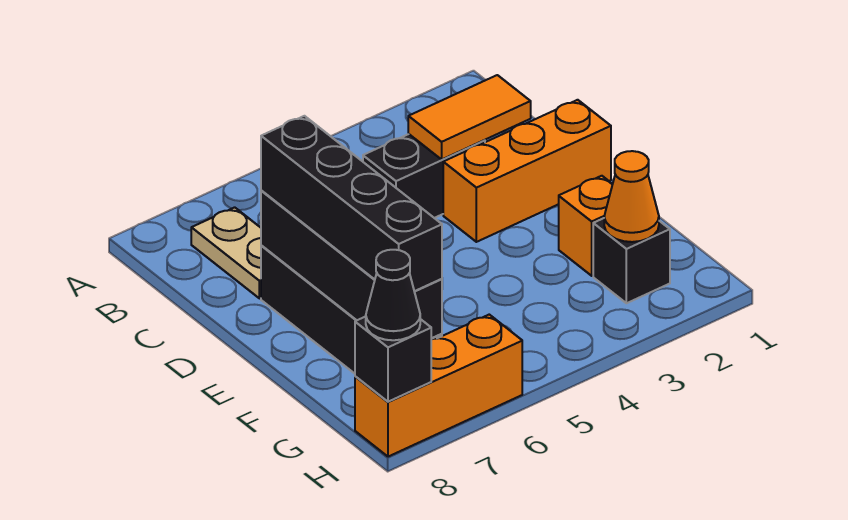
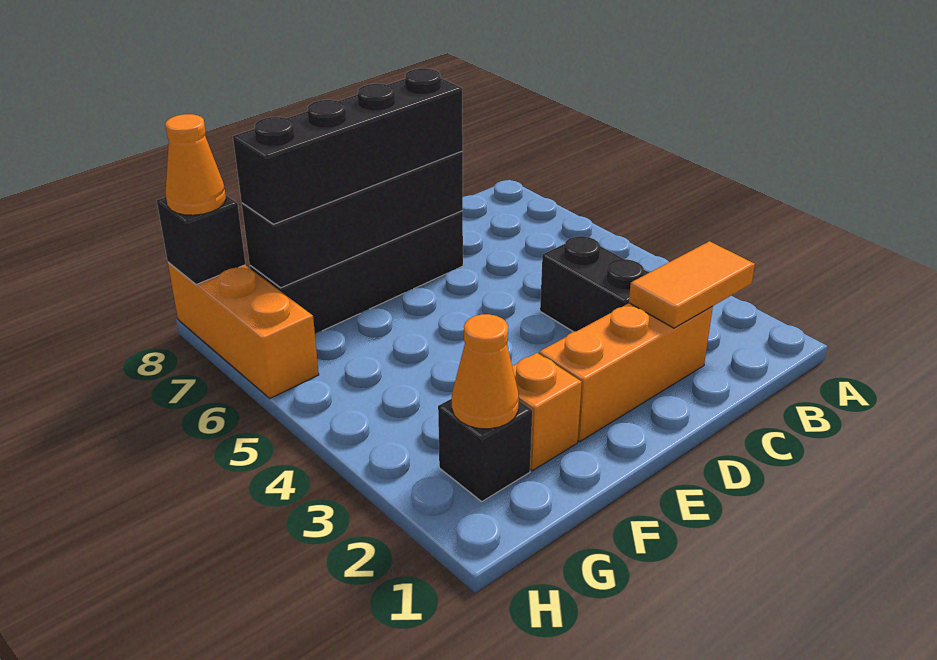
tan plate B7:C7 level 1 -> none
orange tile C2:C3 level 2 -> orange tile B2:C2 level 2
orange brick D1:D3 level 1 -> orange brick C2:E2 level 1
black cone H8 level 3 -> orange cone H8 level 3

